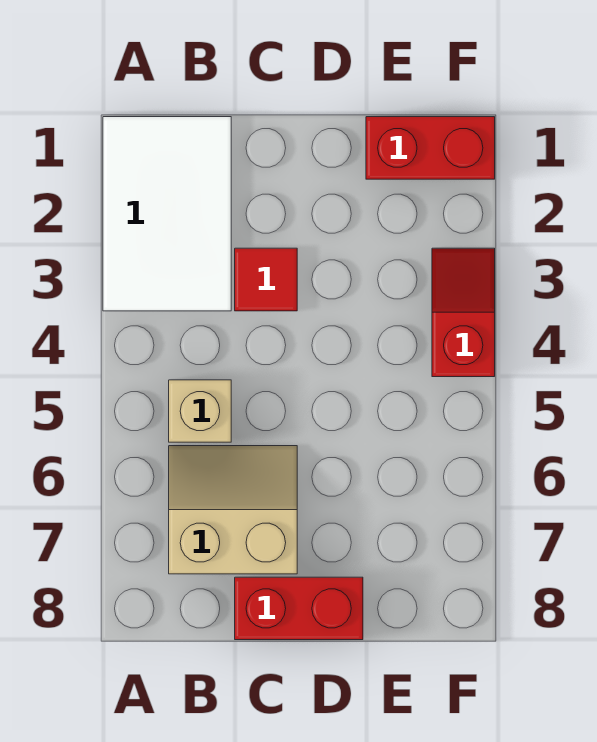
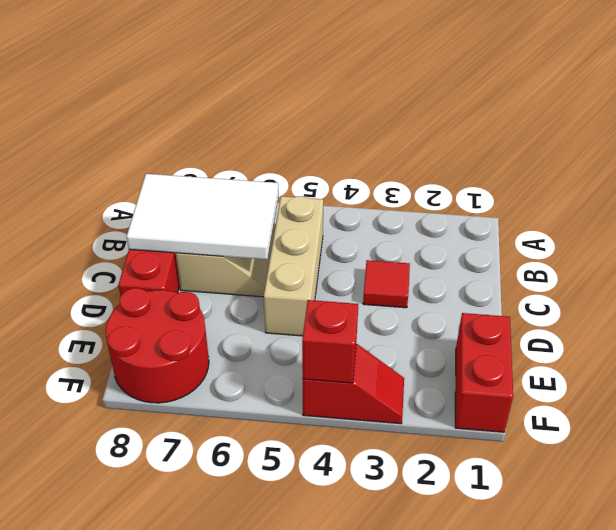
white tile A1:B3 level 1 -> white tile B6:C8 level 2
tan brick B5 level 1 -> tan brick B5:D5 level 1
none -> red round brick E7:F8 level 1
none -> red brick F4 level 2

